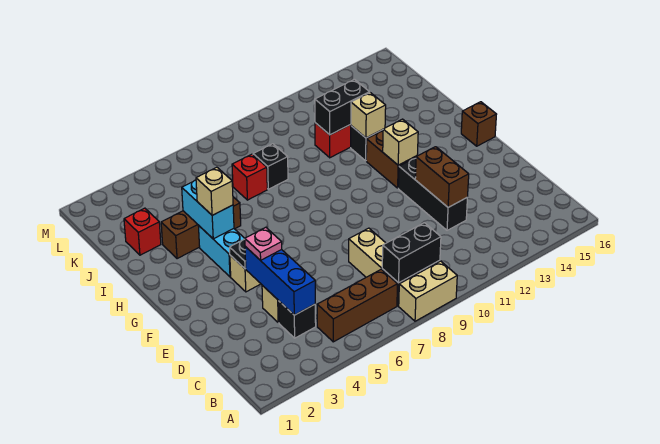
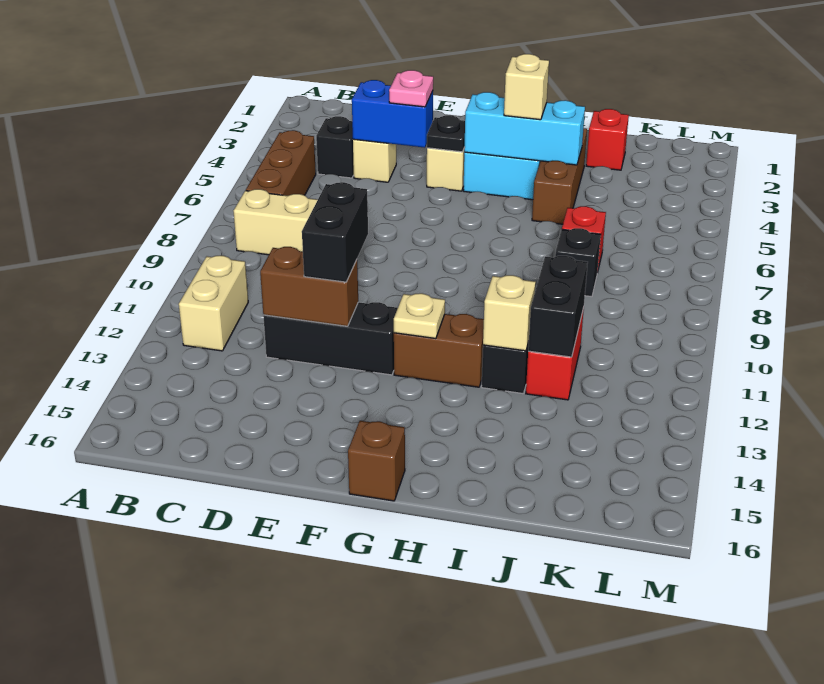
tan brick A8:A9 level 1 -> tan brick B11:B12 level 1
black brick B8:B9 level 2 -> black brick E11:E12 level 3
blue brick C4:E4 level 2 -> blue brick D4:E4 level 2
tan brick G12 level 2 -> tan plate G12 level 2
cyan brick H4:I4 level 2 -> cyan brick G4:I4 level 2

